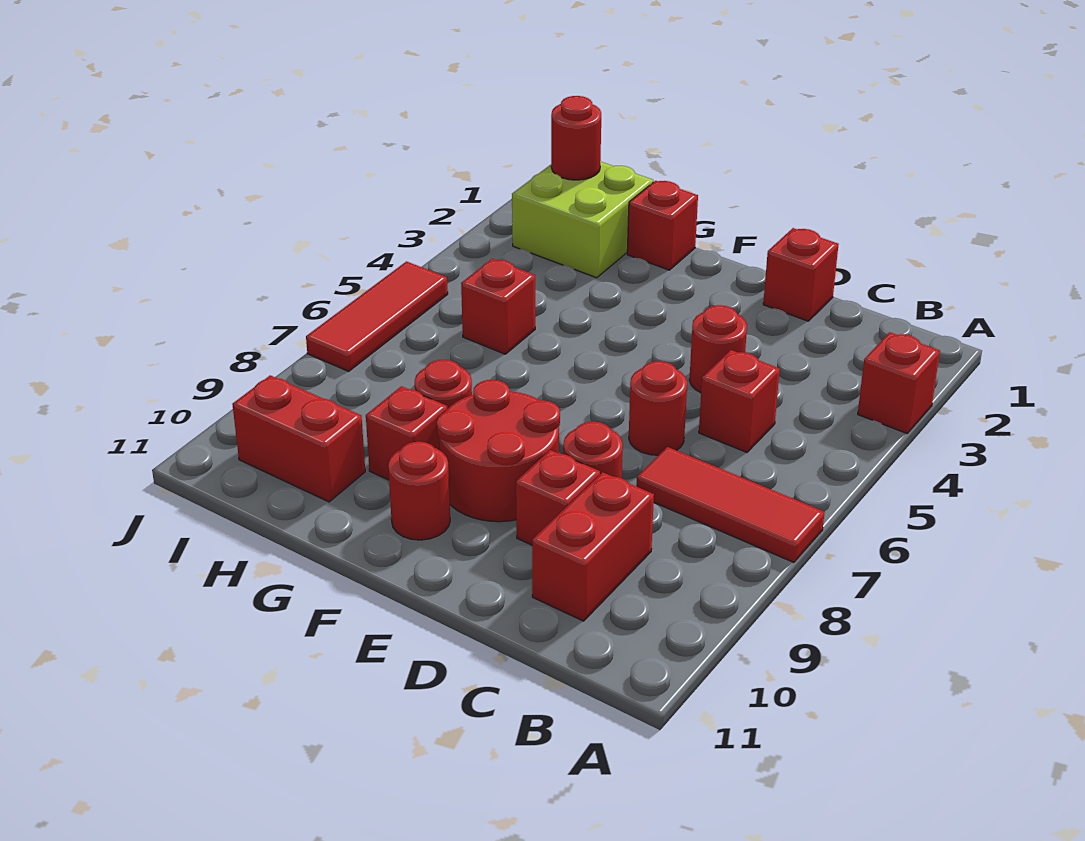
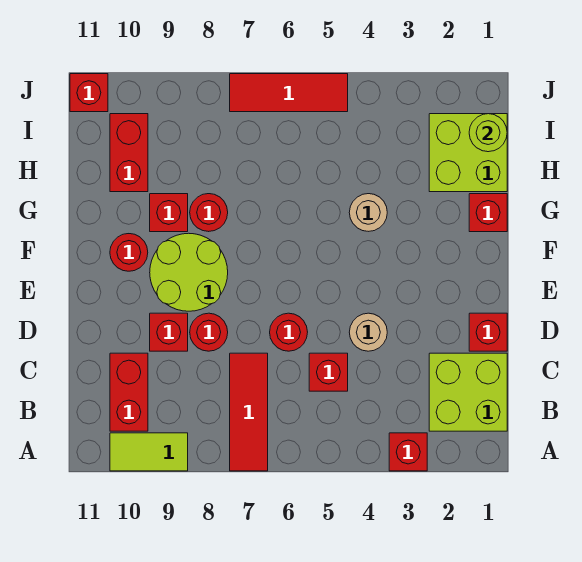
none -> lime tile A9:A10 level 1
none -> lime brick B1:C2 level 1
red brick C9:C10 level 1 -> red brick B10:C10 level 1
red round brick D4 level 1 -> tan round brick D4 level 1
red round brick E8:F9 level 1 -> lime round brick E8:F9 level 1
none -> tan round brick G4 level 1
red brick H5 level 1 -> red brick J11 level 1
red round brick I1 level 2 -> lime round brick I1 level 2

